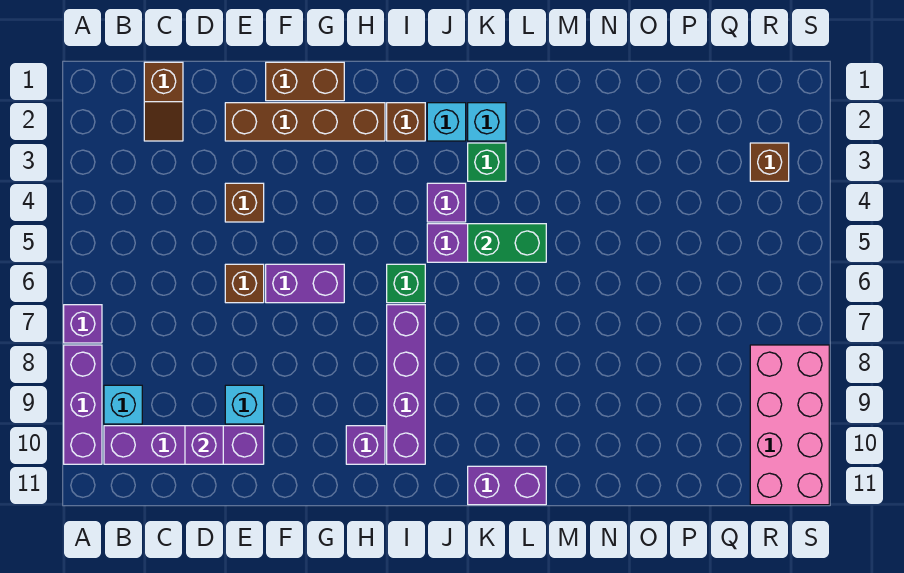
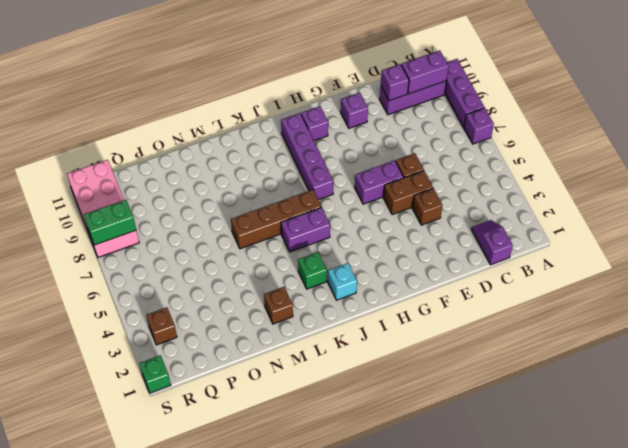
cyan brick B9 level 1 -> none
purple brick B10:E10 level 1 -> purple brick B10:D10 level 1
brown slope C1:C2 level 1 top 1 -> purple slope C1:C2 level 1 top 1
brown brick E2:H2 level 1 -> brown brick J6:M6 level 1
cyan brick E9 level 1 -> none
brown brick F1:G1 level 1 -> brown brick E5:F5 level 1
brown brick I2 level 1 -> brown brick M2 level 1
green brick I6 level 1 -> green brick S1 level 1
purple brick J4 level 1 -> purple brick F10 level 1
cyan brick K2 level 1 -> none
green brick K5:L5 level 2 -> green brick R8:S8 level 2
purple brick K11:L11 level 1 -> purple brick B10:C10 level 2

